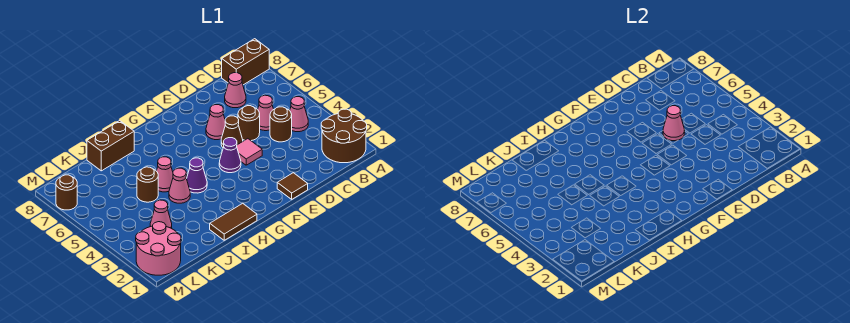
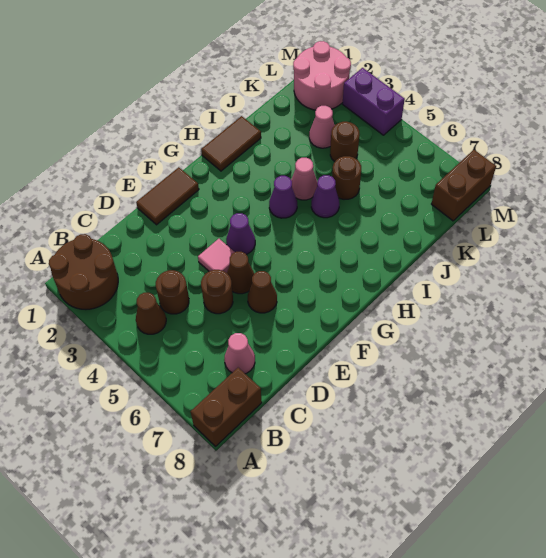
pink cone B4 level 1 -> brown cone B4 level 1
pink cone C5 level 1 -> none
pink cone D5 level 2 -> none
brown tile E1 level 1 -> brown tile E1:F1 level 1
pink cone E6 level 1 -> brown cone E6 level 1
pink cone I5 level 1 -> purple cone I5 level 1
brown brick I8:J8 level 1 -> brown brick L8:M8 level 1
none -> purple brick M3:M4 level 1
brown round brick M7 level 1 -> brown round brick K4 level 1

